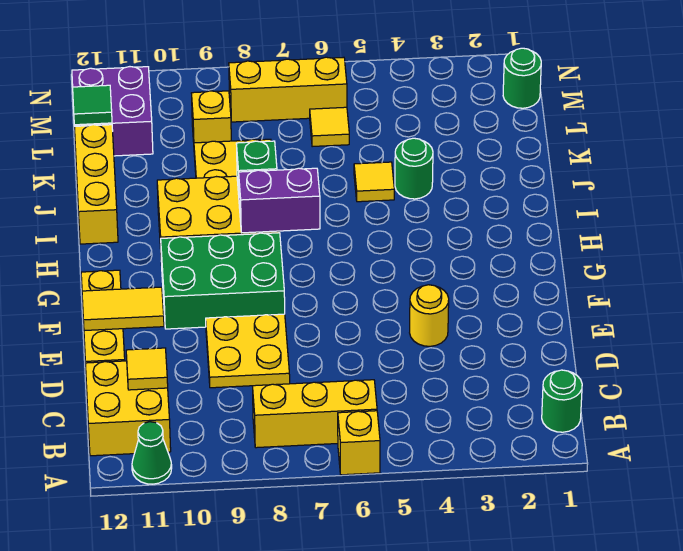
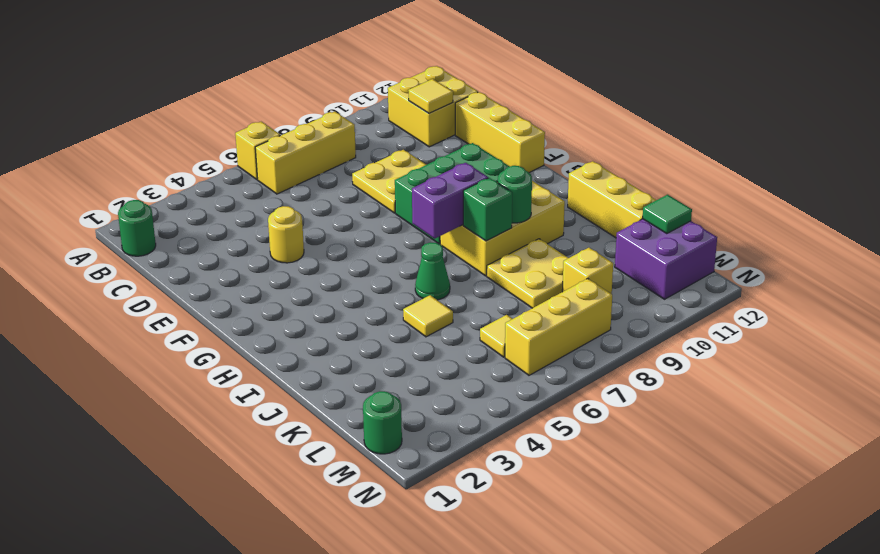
green cone A11 level 1 -> green cone I6 level 1
yellow tile E11:E12 level 2 -> none
green round brick J4 level 1 -> green round brick I9 level 2

